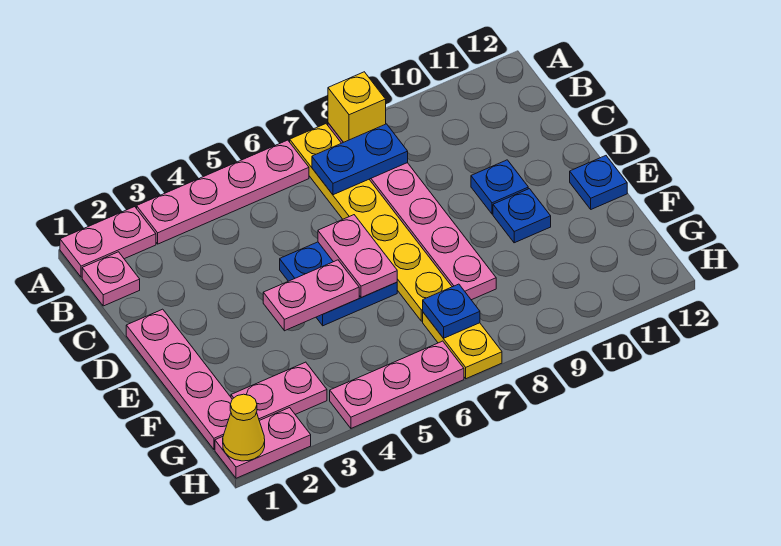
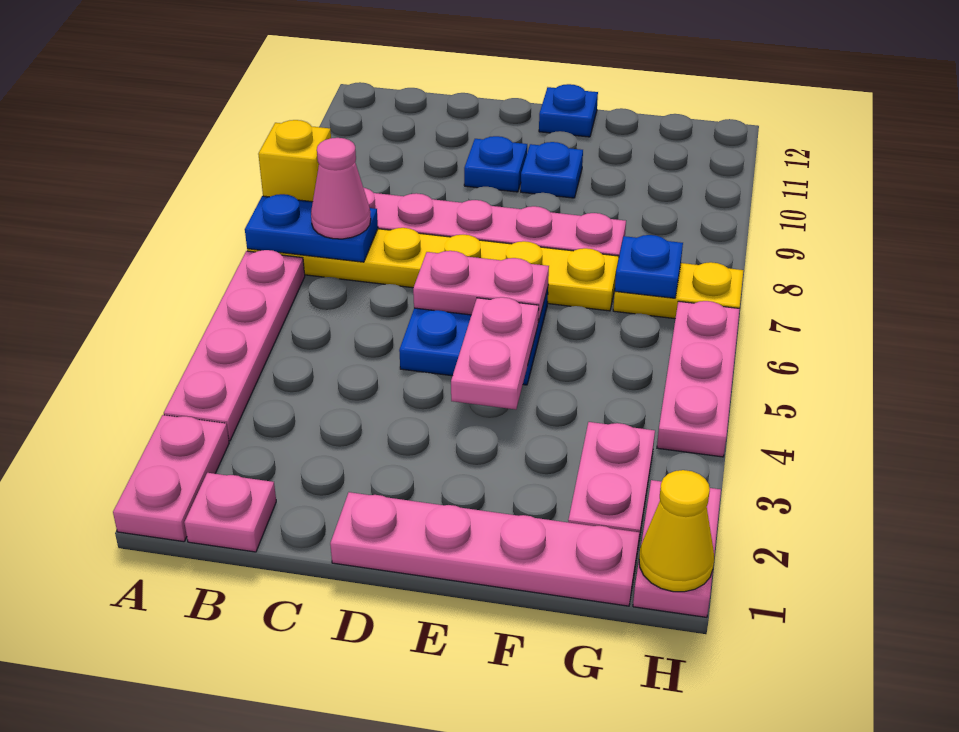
blue plate B7:B8 level 2 -> blue plate A7:B7 level 2
none -> pink cone B7 level 3

